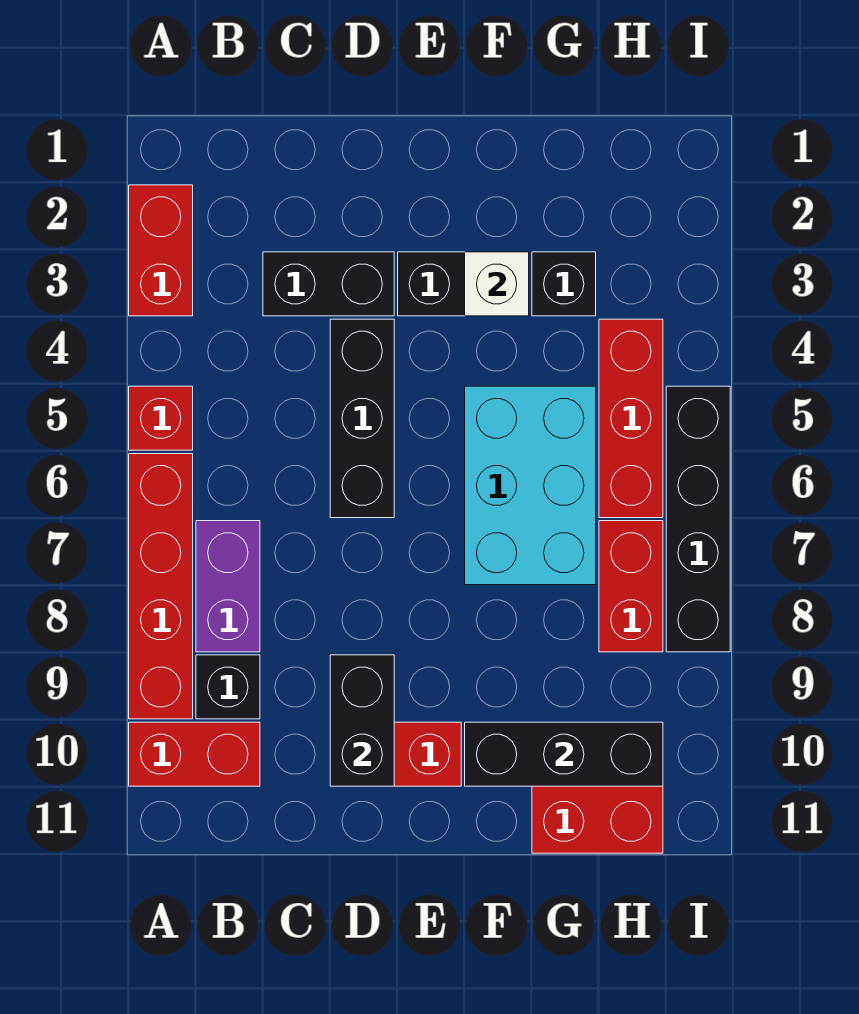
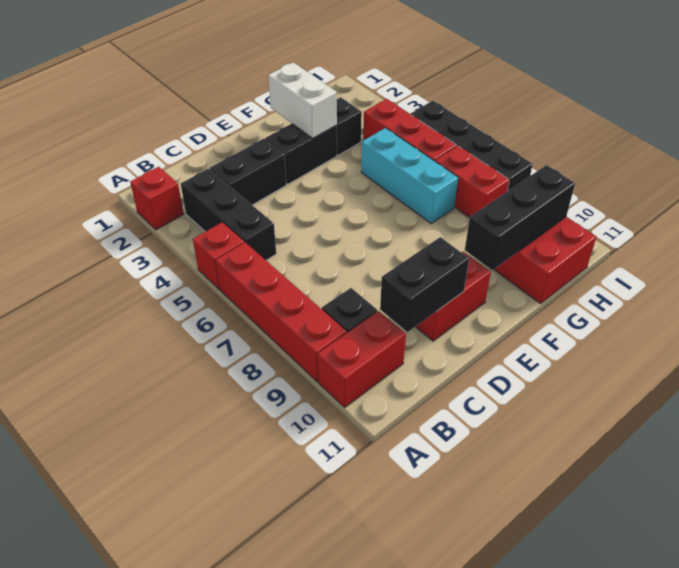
red brick A2:A3 level 1 -> red brick A2 level 1
purple brick B7:B8 level 1 -> none
black brick D4:D6 level 1 -> black brick B3:B5 level 1
black brick D9:D10 level 2 -> black brick C10:D10 level 2
white brick F3 level 2 -> white brick F2:F3 level 2
cyan brick F5:G7 level 1 -> cyan brick G5:G7 level 1

